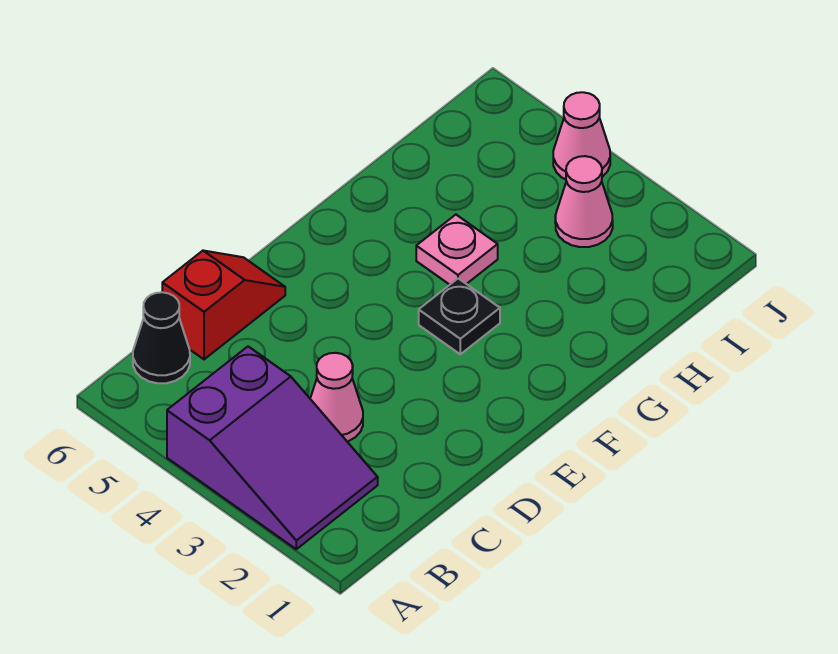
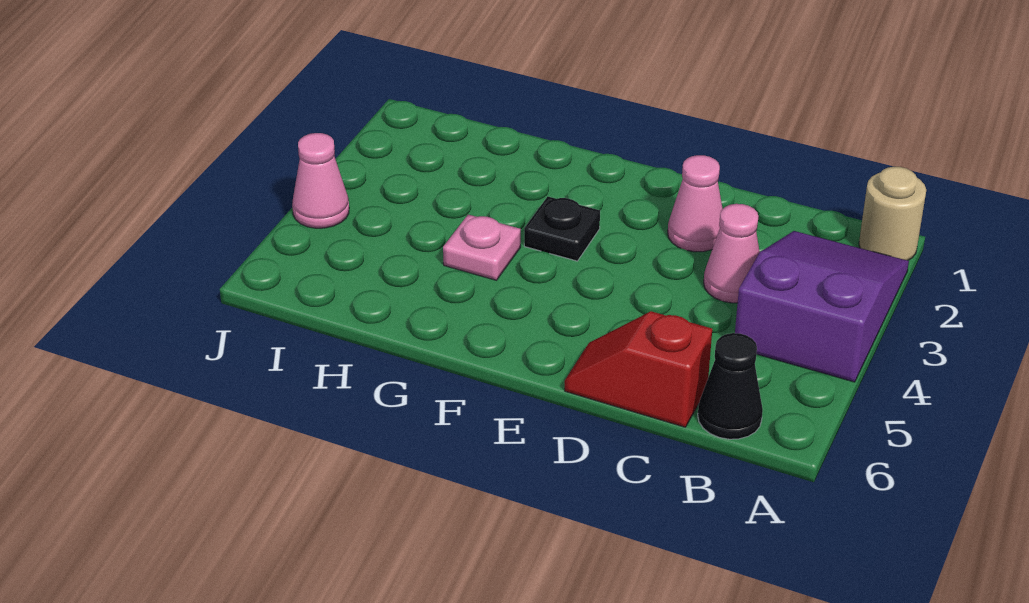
none -> tan round brick A1 level 1
pink cone I3 level 1 -> pink cone D2 level 1

